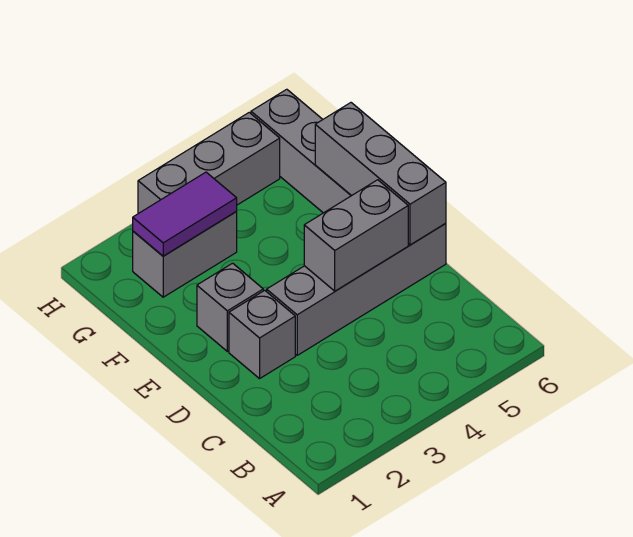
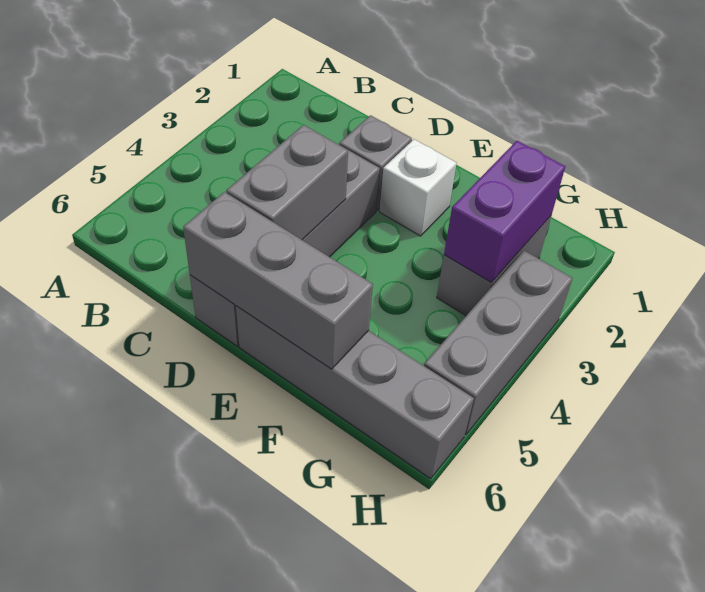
grey brick E2 level 1 -> white brick E2 level 1
purple tile G2:G3 level 2 -> purple brick G2:G3 level 2

